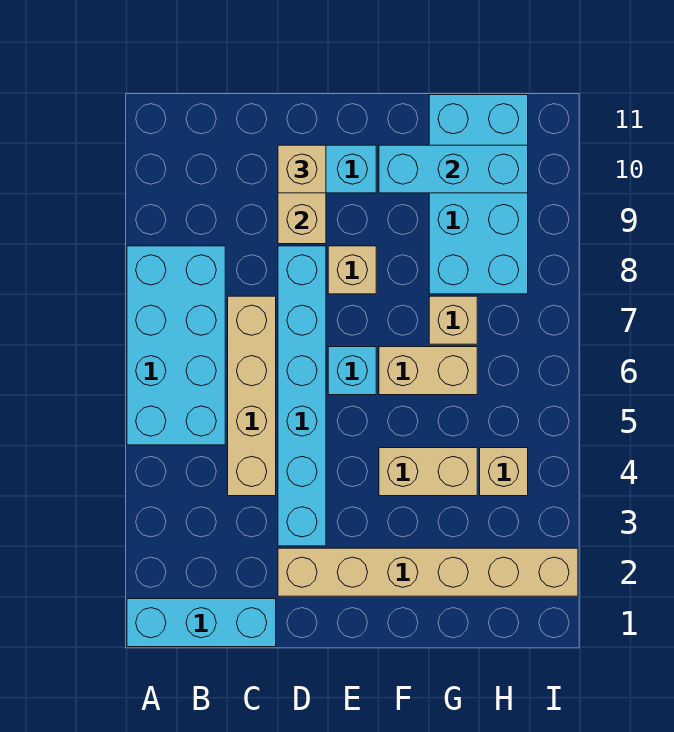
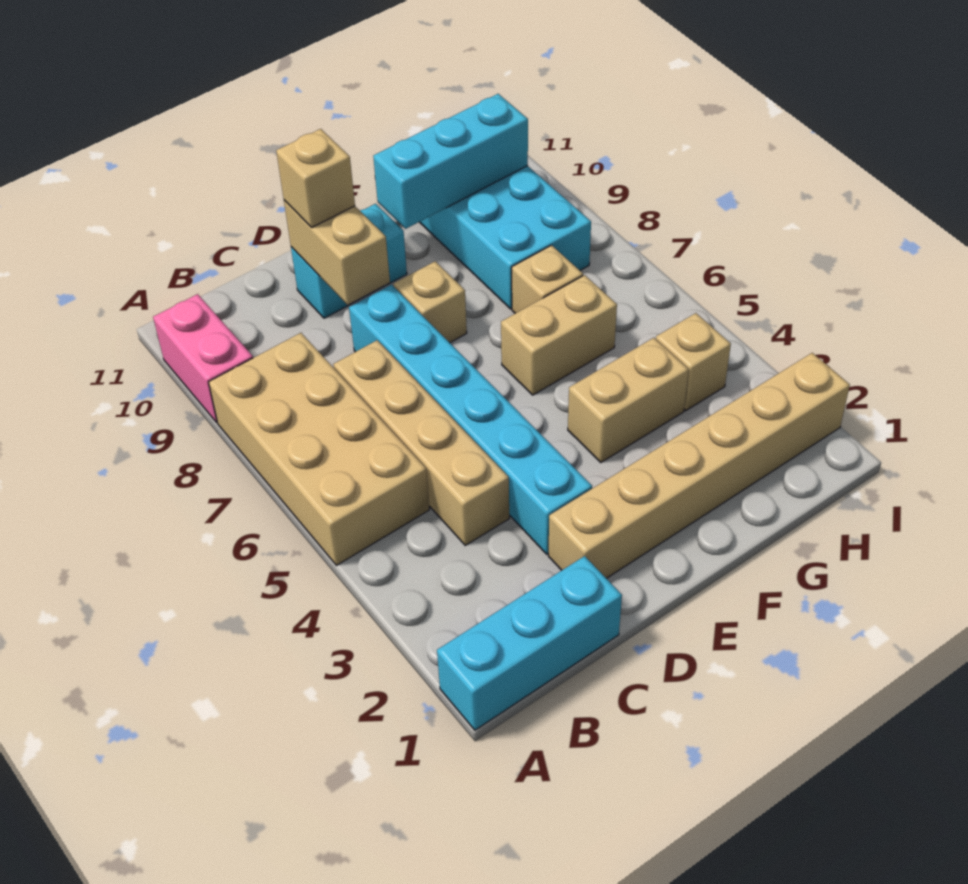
cyan brick A5:B8 level 1 -> tan brick A5:B8 level 1
none -> pink brick A9:A10 level 1
cyan brick E6 level 1 -> none

